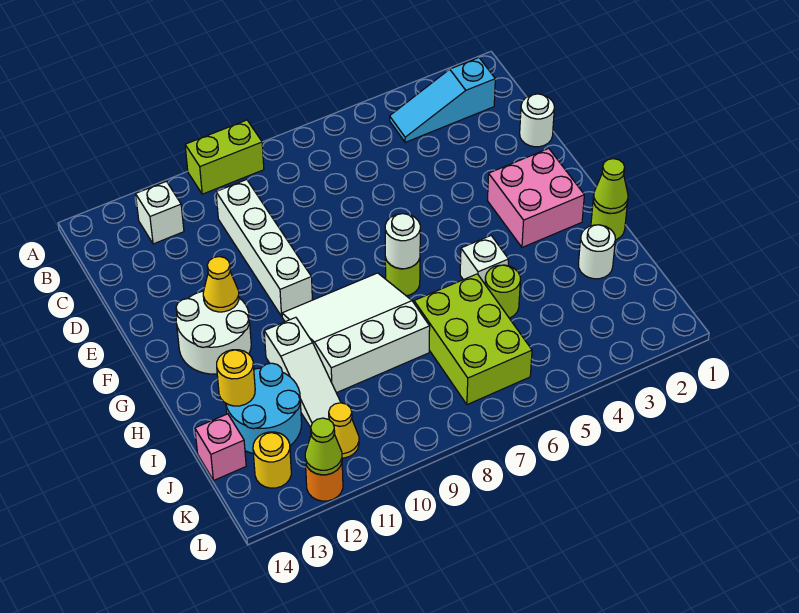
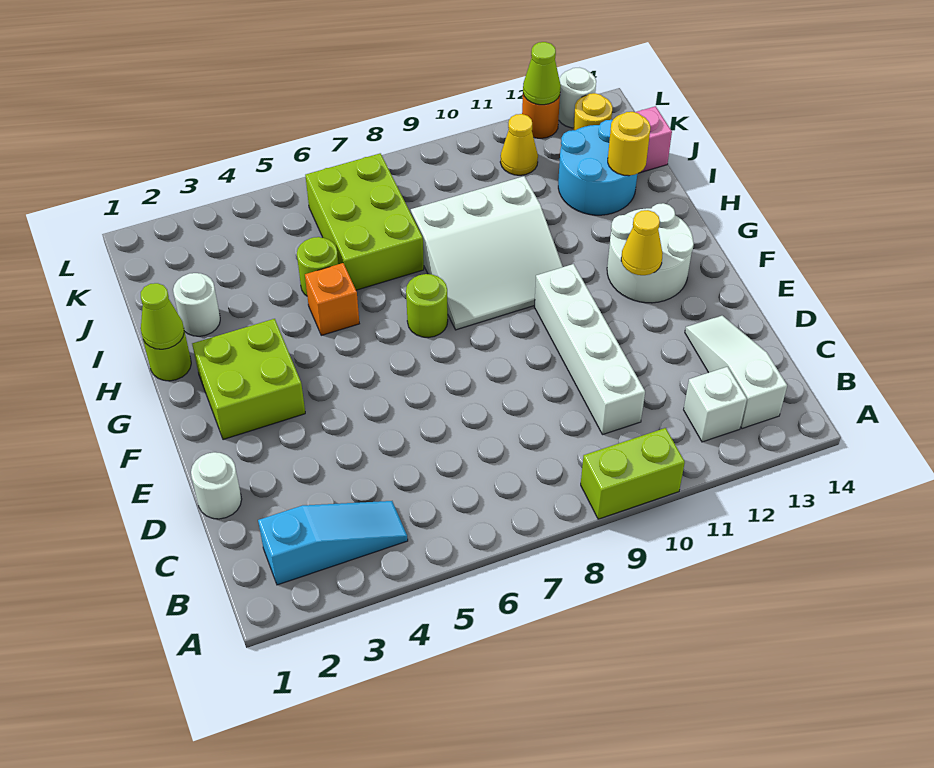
pink brick F2:G3 level 1 -> lime brick F2:G3 level 1
white round brick G7 level 2 -> white round brick L13 level 1
white brick H5 level 1 -> orange brick H5 level 1
white slope H11:J11 level 1 top H -> white slope B13:D13 level 1 top B

